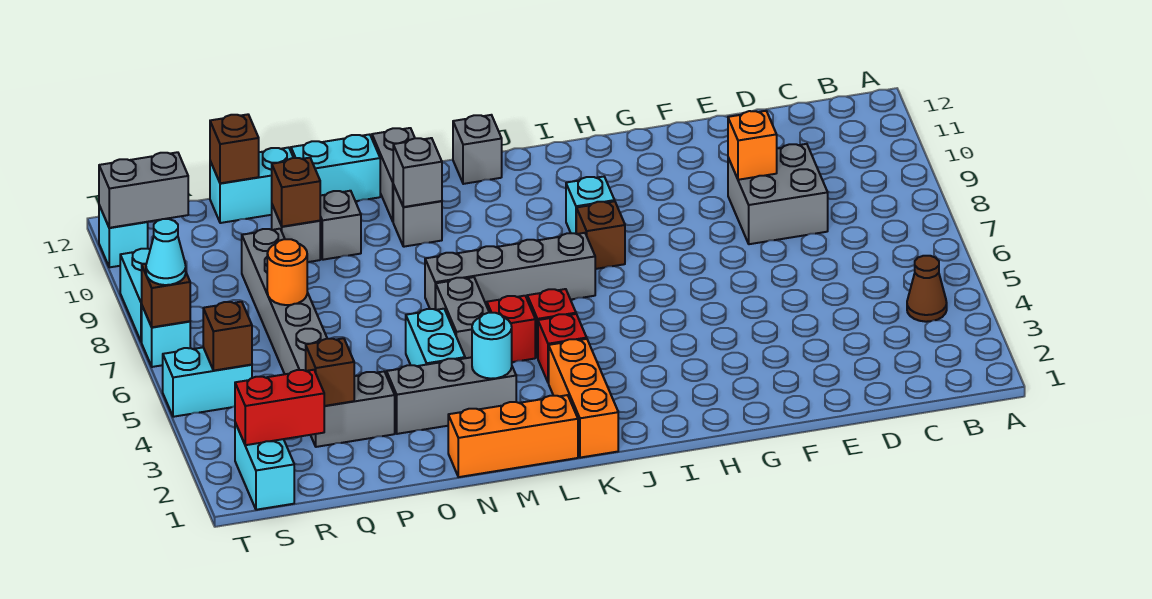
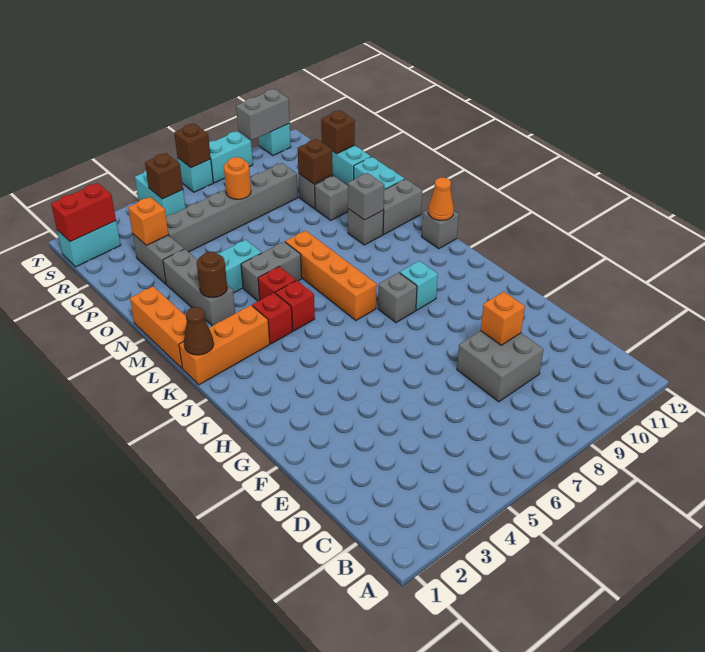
brown cone B4 level 1 -> brown cone K1 level 2
brown brick I8 level 1 -> grey brick I8 level 1
grey brick J7:M7 level 1 -> orange brick J7:M7 level 1
none -> orange cone K12 level 2
cyan round brick M3 level 2 -> brown round brick M3 level 2
brown brick Q3 level 2 -> orange brick Q3 level 2
red brick R2:S2 level 2 -> red brick S1:S2 level 2
grey brick S11:T11 level 2 -> grey brick T10:T11 level 2
cyan cone T7 level 3 -> none

